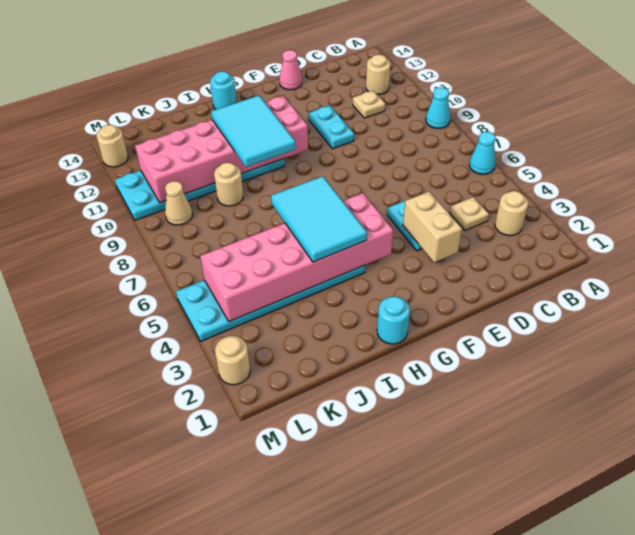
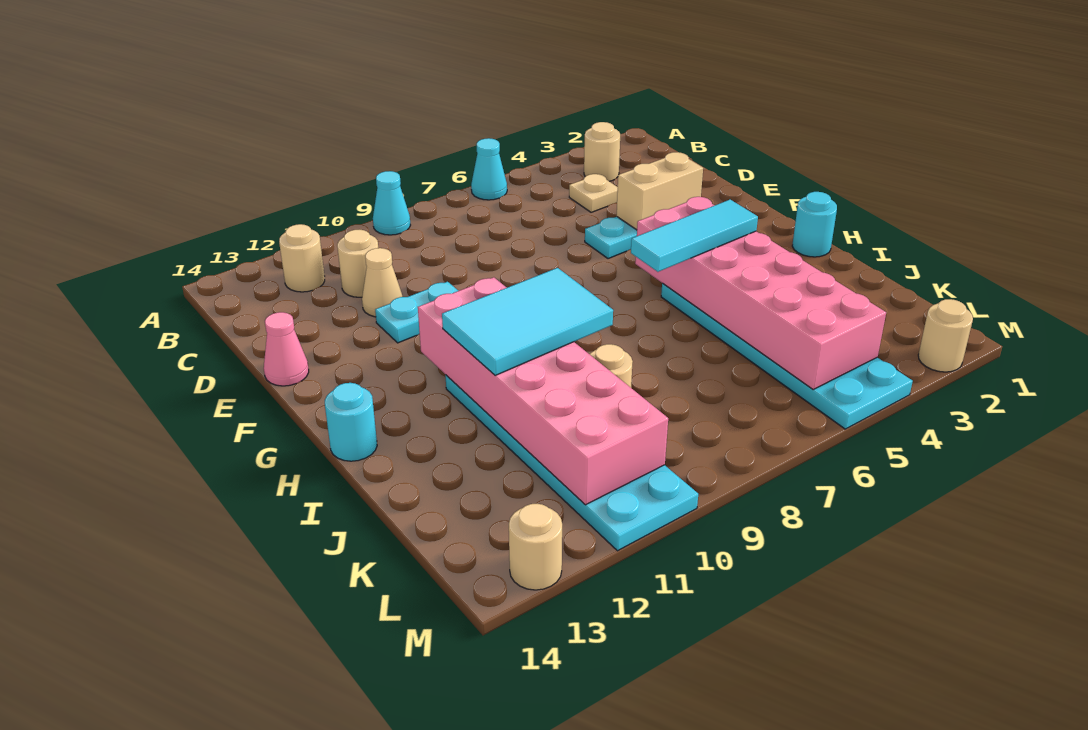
tan plate C11 level 1 -> tan round brick C11 level 1
cyan tile H4:I6 level 3 -> cyan tile H4:H6 level 3
tan cone L9 level 1 -> tan cone D11 level 1

